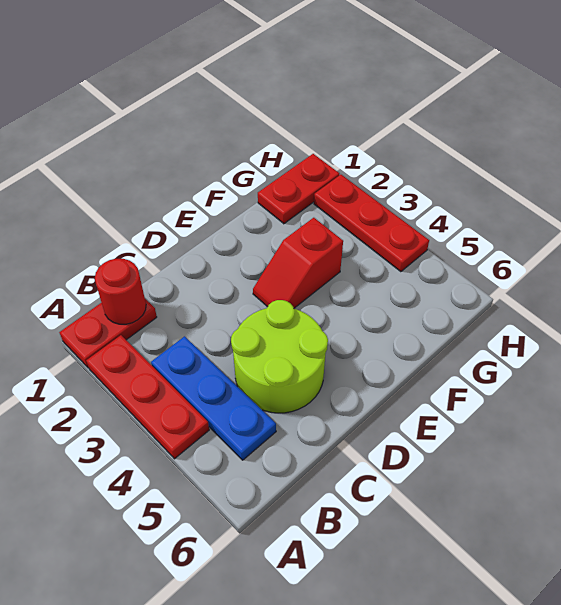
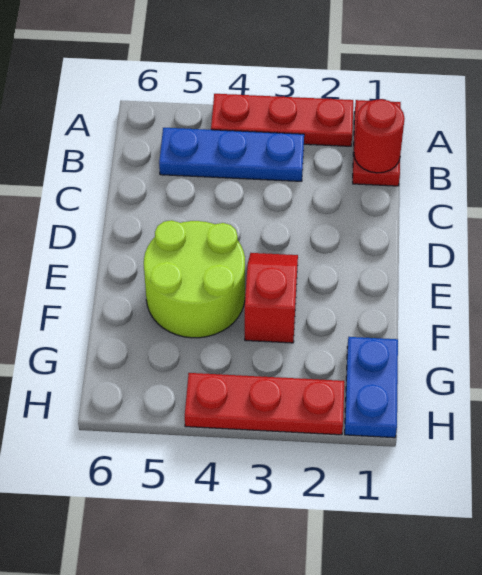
lime round brick C4:D5 level 1 -> lime round brick E4:F5 level 1
red plate G1:H1 level 1 -> blue plate G1:H1 level 1

